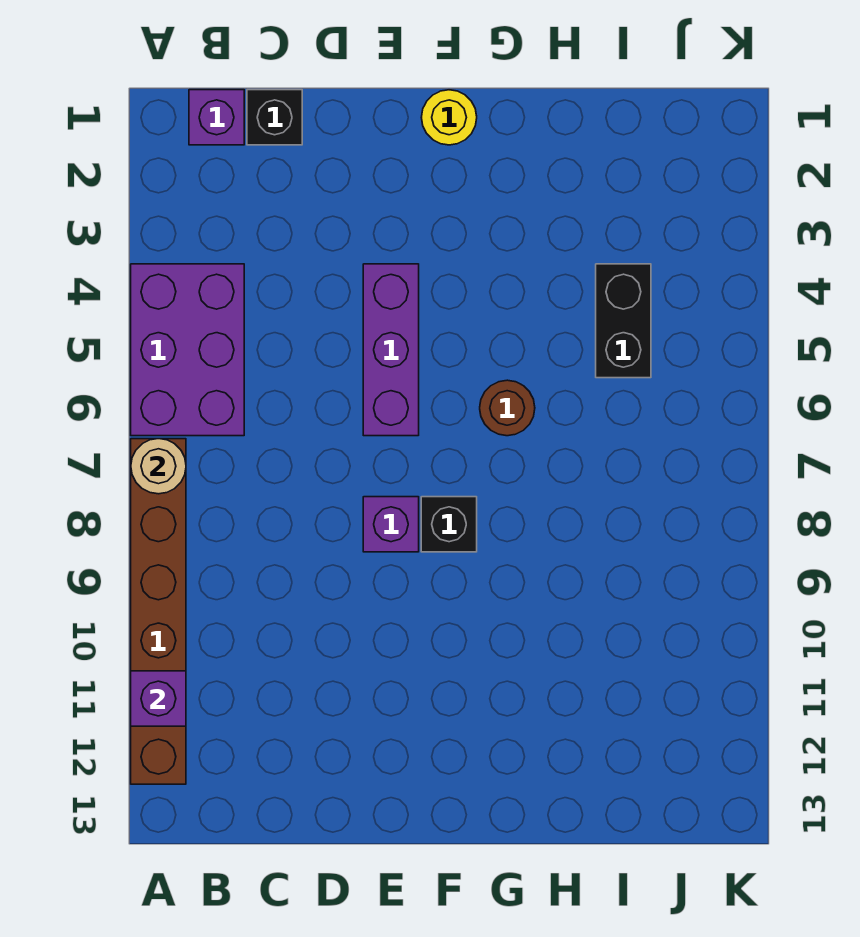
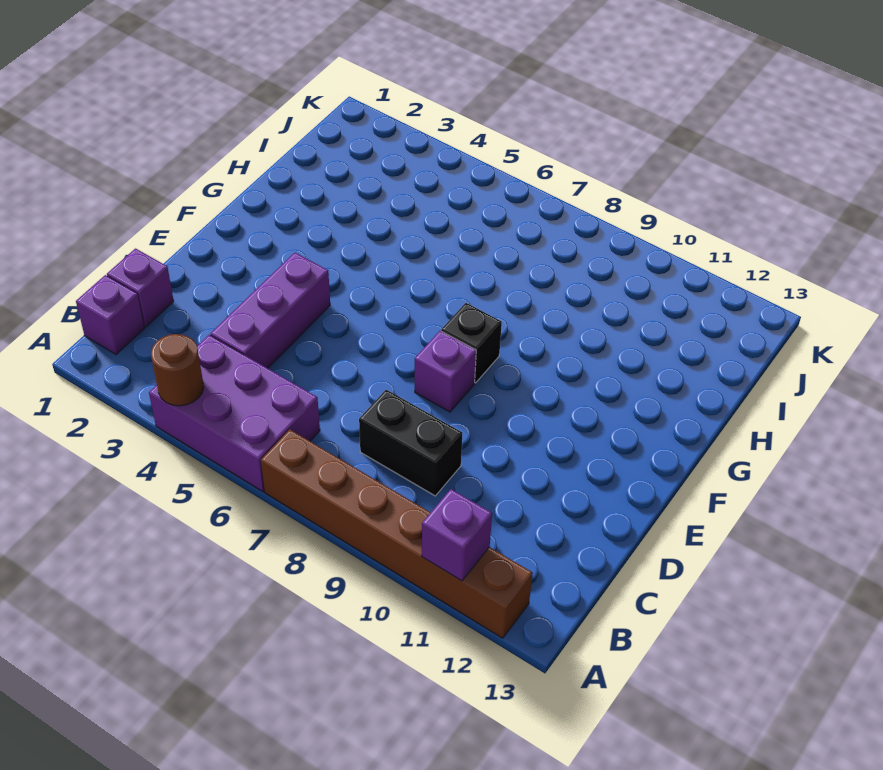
tan round brick A7 level 2 -> none
black brick C1 level 1 -> purple brick C1 level 1
purple brick E4:E6 level 1 -> purple brick C4:E4 level 1
yellow round brick F1 level 1 -> none
brown round brick G6 level 1 -> brown round brick A4 level 2
black brick I4:I5 level 1 -> black brick C8:C9 level 1

